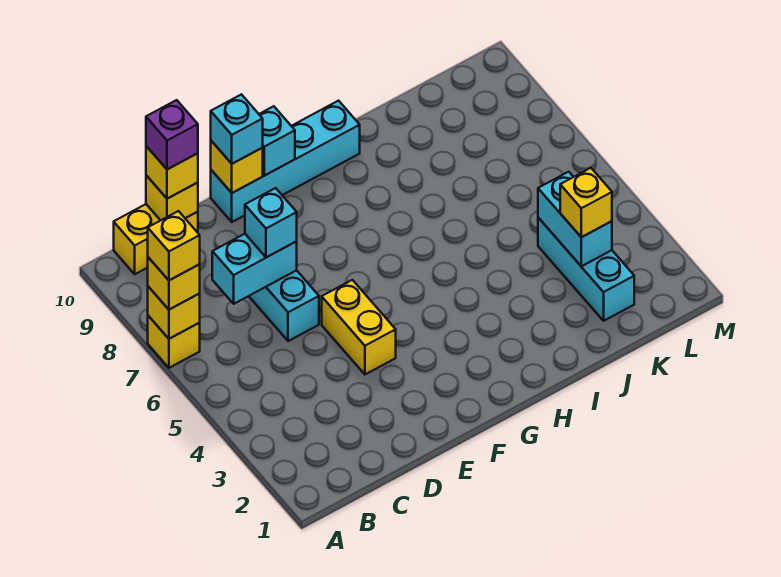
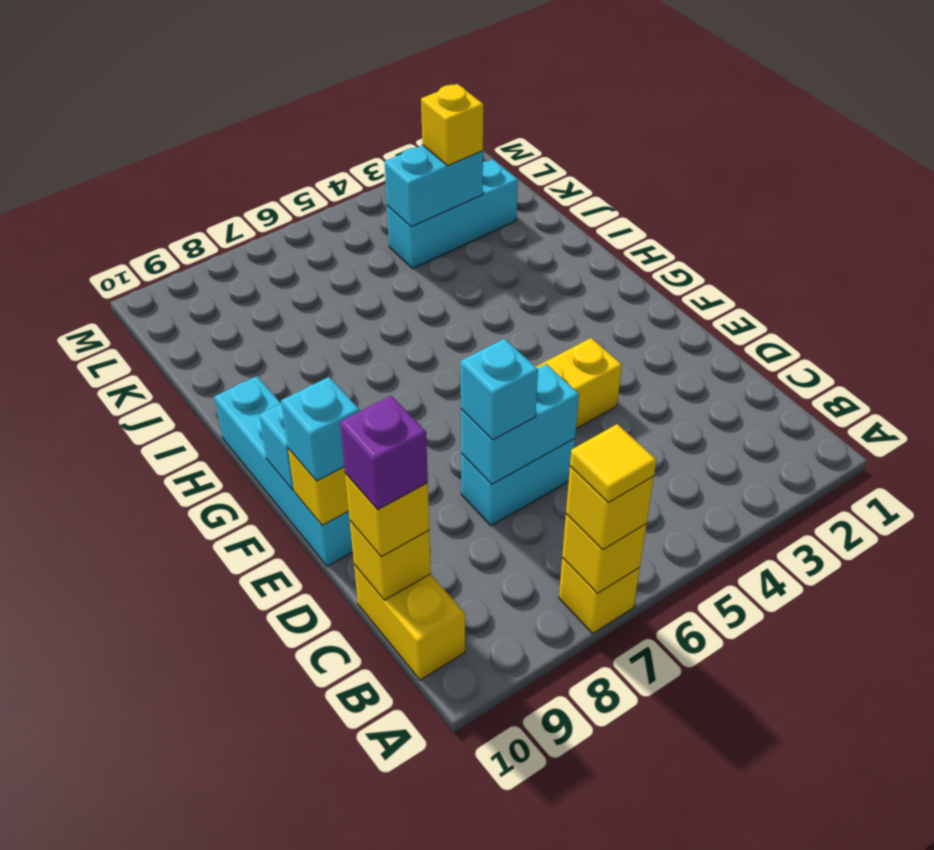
yellow brick A7 level 4 -> yellow tile A7 level 4
cyan brick C7:D7 level 2 -> cyan brick D6:D7 level 2

